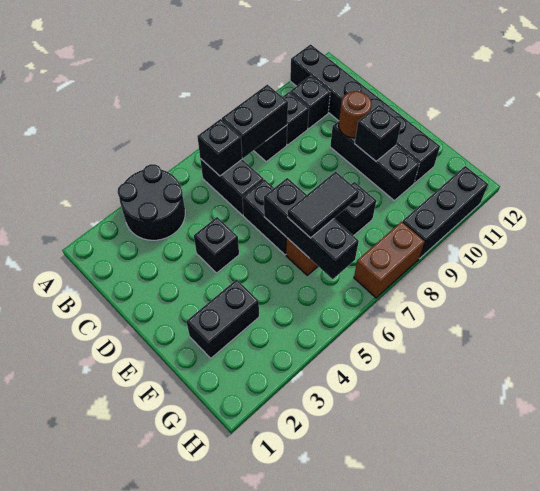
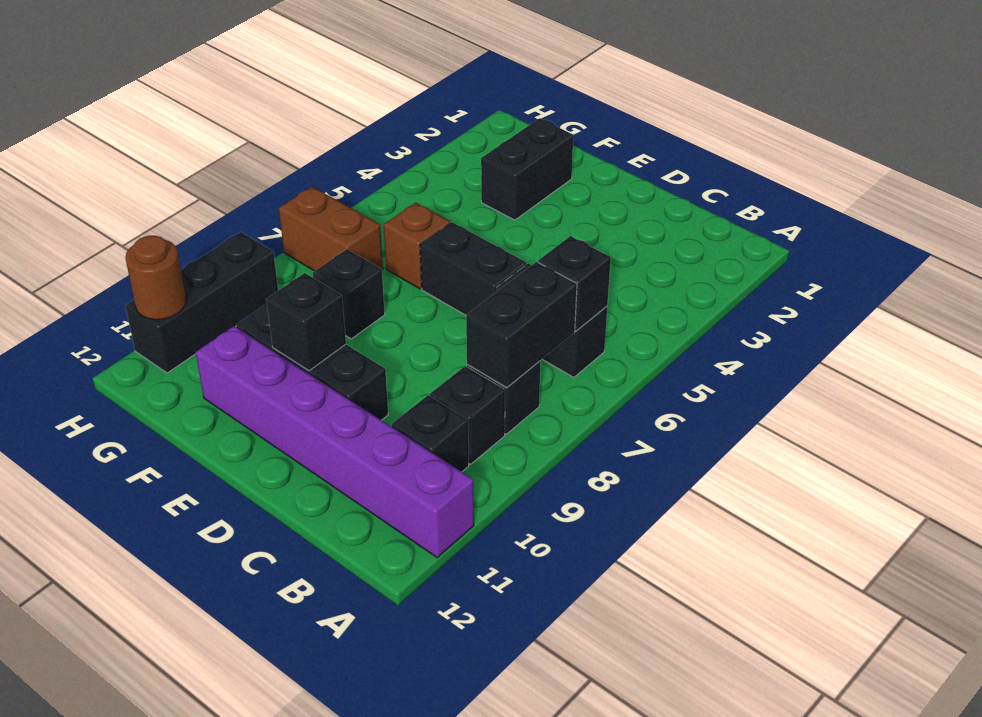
black round brick A3:B4 level 1 -> none
black brick A11:F11 level 1 -> purple brick A11:F11 level 1
black brick D4 level 1 -> none
brown round brick D10 level 2 -> brown round brick H11 level 2
black brick E6:G6 level 2 -> none
black tile F6:F7 level 3 -> none
brown brick H7:H8 level 1 -> brown brick G7:H7 level 1

